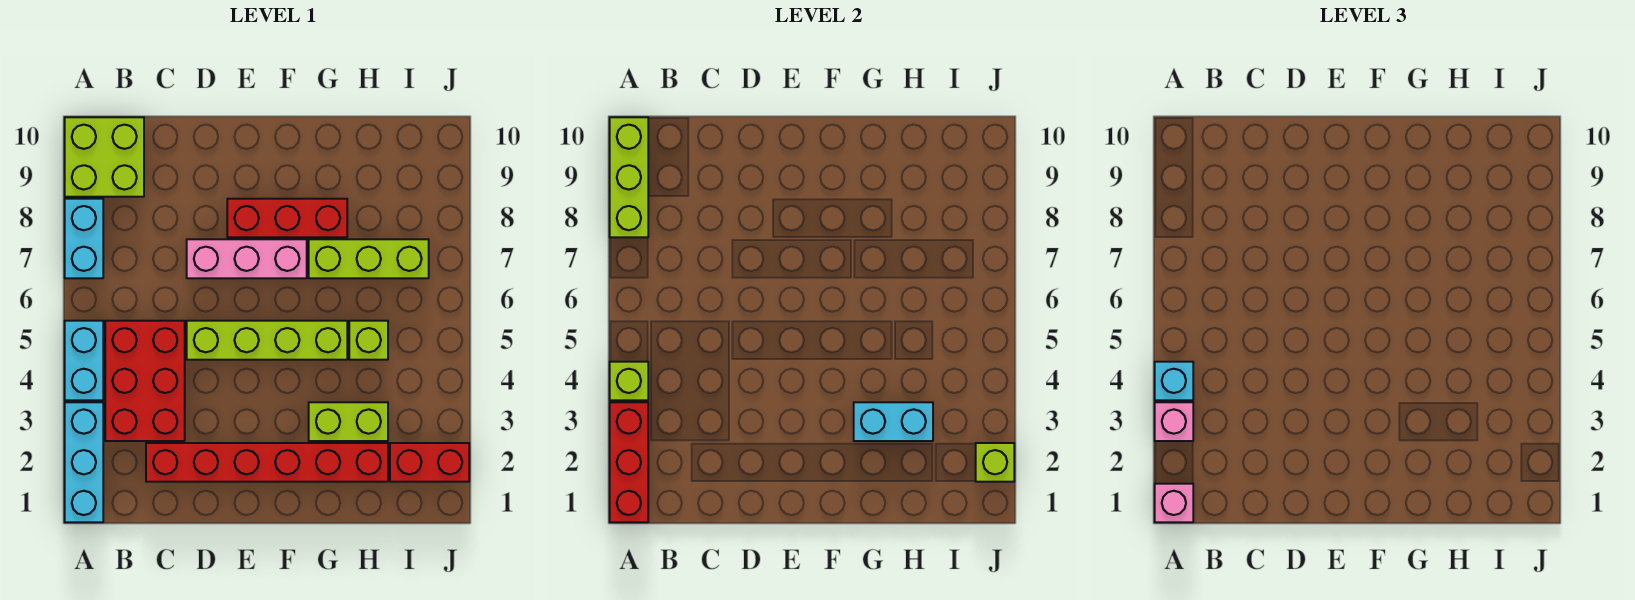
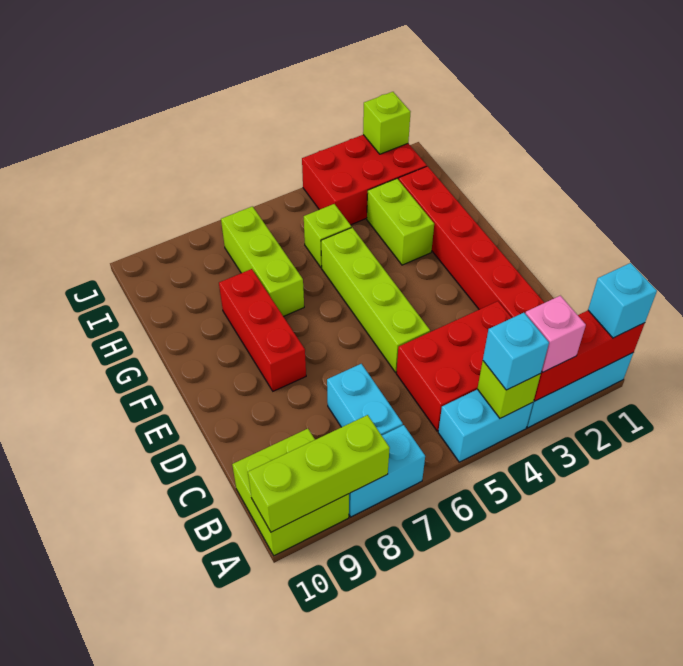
pink brick A1 level 3 -> cyan brick A1 level 3
pink brick D7:F7 level 1 -> none
cyan brick G3:H3 level 2 -> cyan brick B7:C7 level 1
red brick I2:J2 level 1 -> red brick I2:J4 level 1

